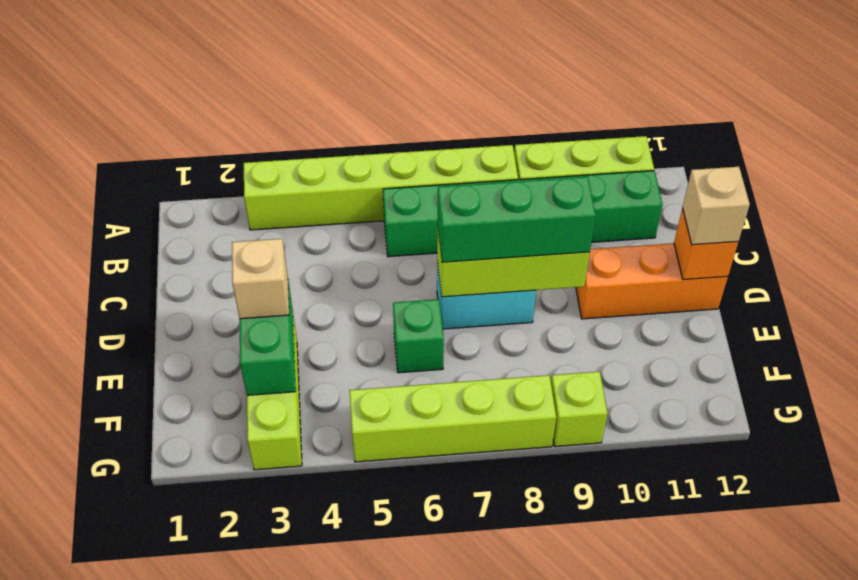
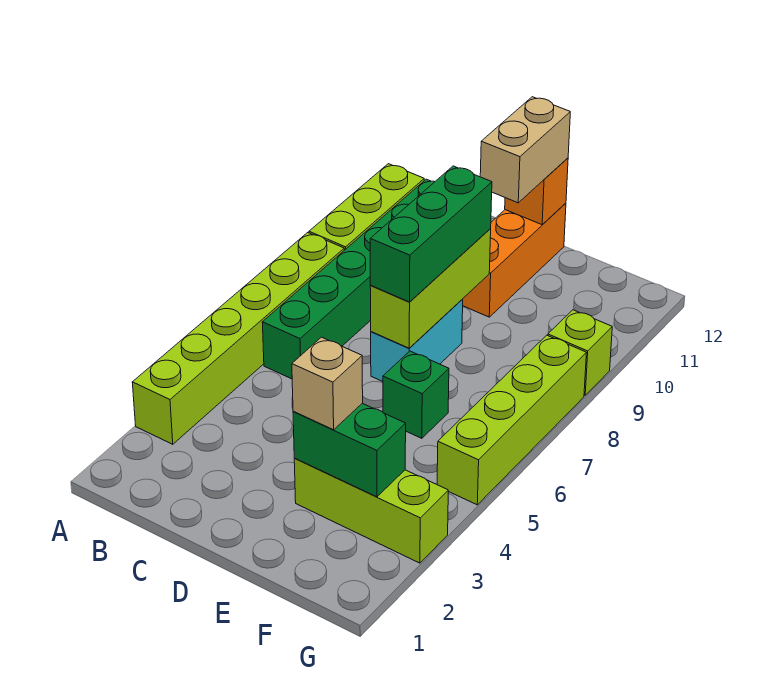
tan brick D12 level 3 -> tan brick D11:D12 level 3

